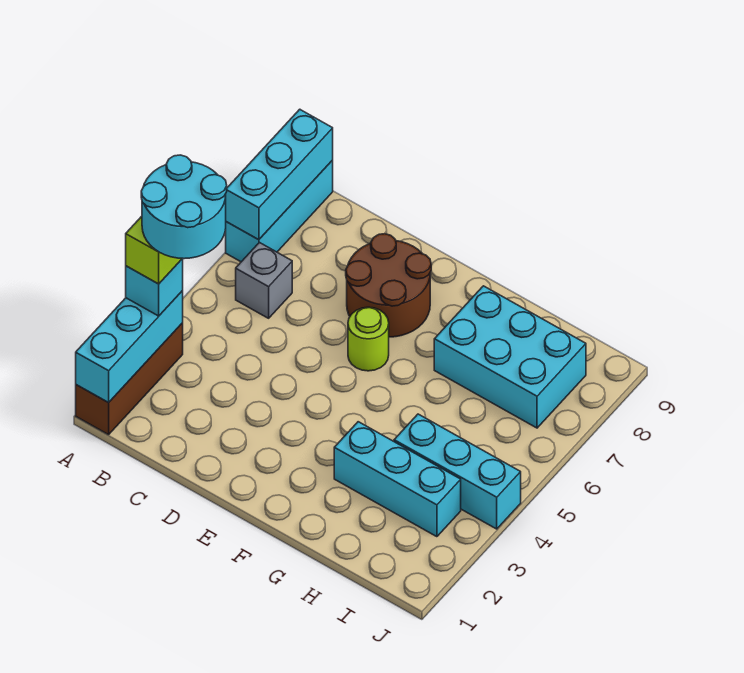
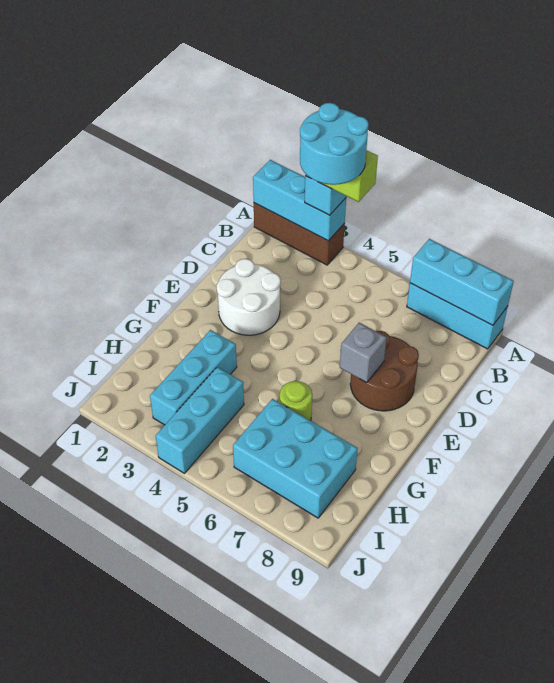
grey brick B6 level 1 -> grey brick E7 level 2
none -> white round brick D2:E3 level 1
lime round brick E6 level 1 -> lime round brick G6 level 1
cyan brick G7:I8 level 1 -> cyan brick H6:I8 level 1

